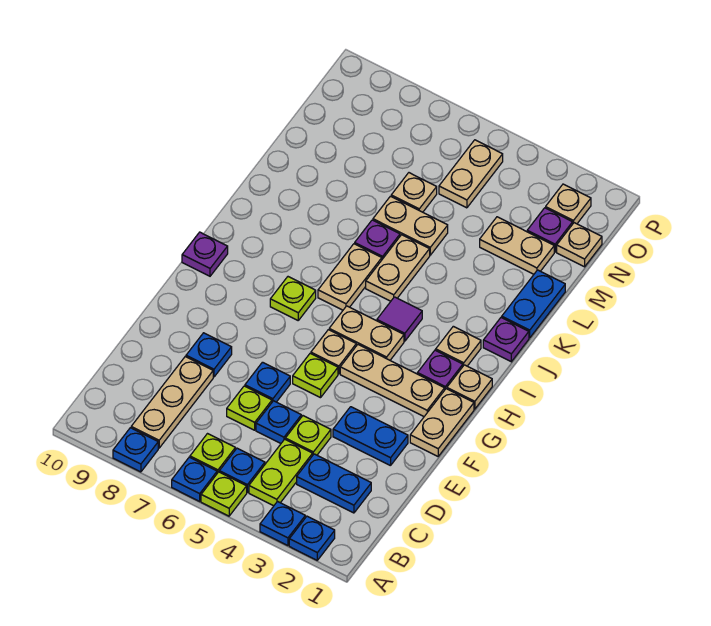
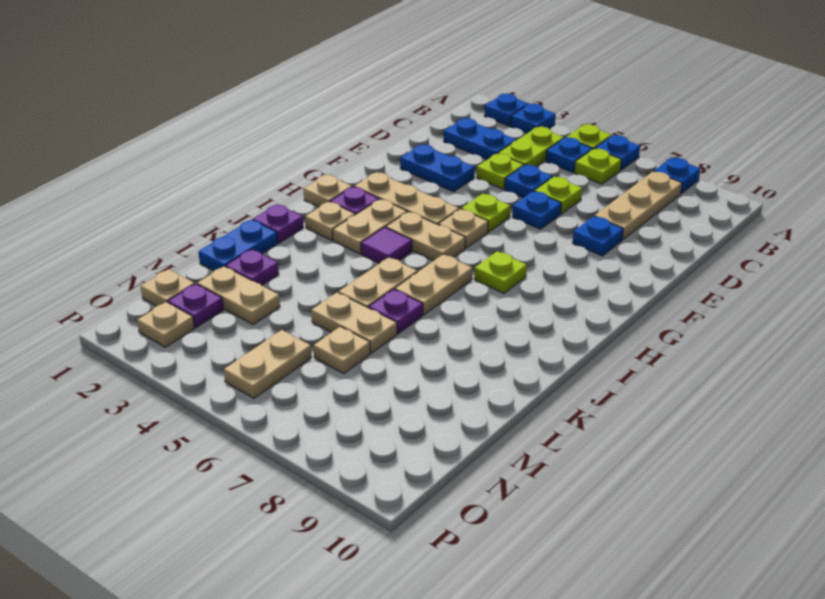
tan plate F1:G1 level 1 -> tan plate H3:I3 level 1
purple plate H10 level 1 -> purple plate L2 level 1

